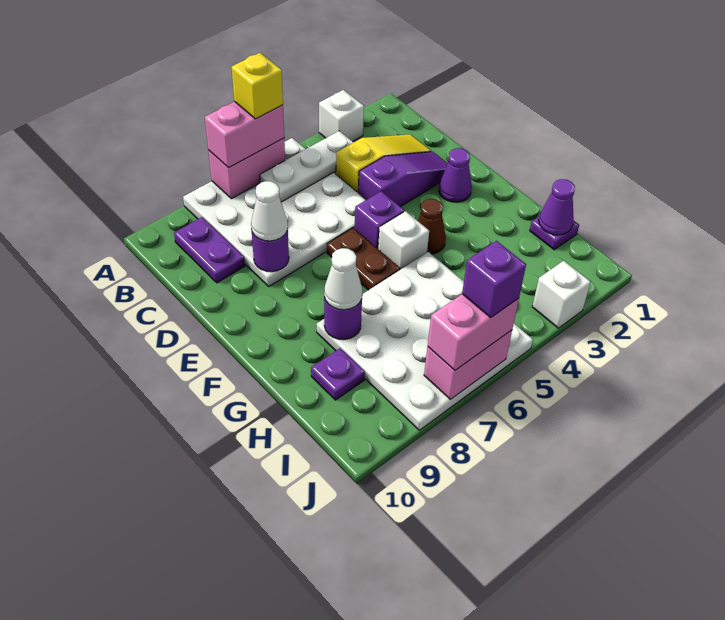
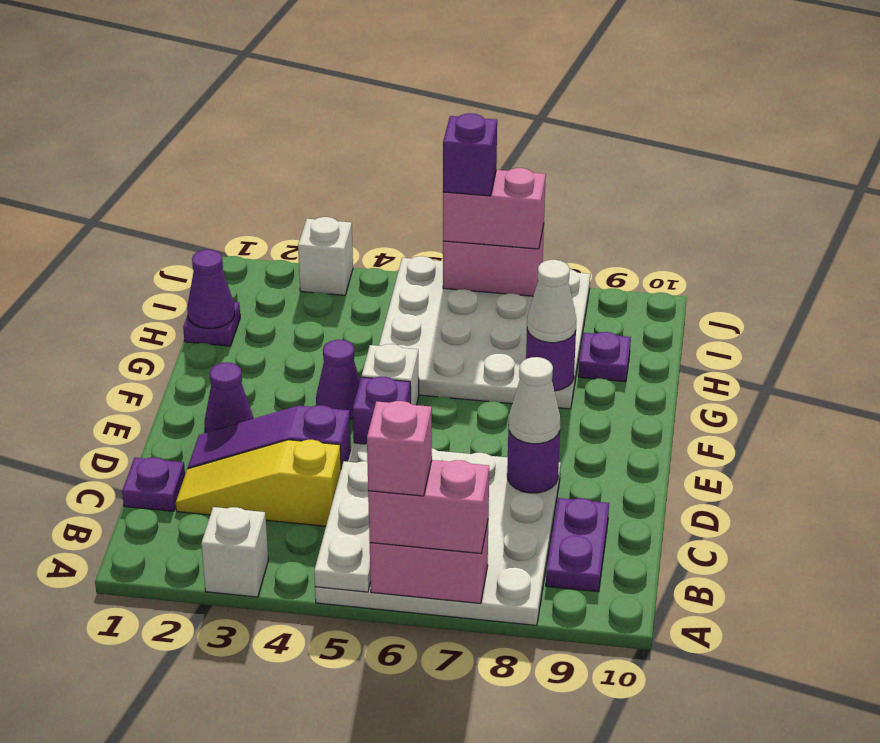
yellow brick A6 level 4 -> pink brick A6 level 4
white plate B4:B6 level 2 -> white plate A5:C5 level 2
none -> purple plate C1 level 1
brown plate E6:F6 level 1 -> none
brown cone F4 level 1 -> purple cone F4 level 1

